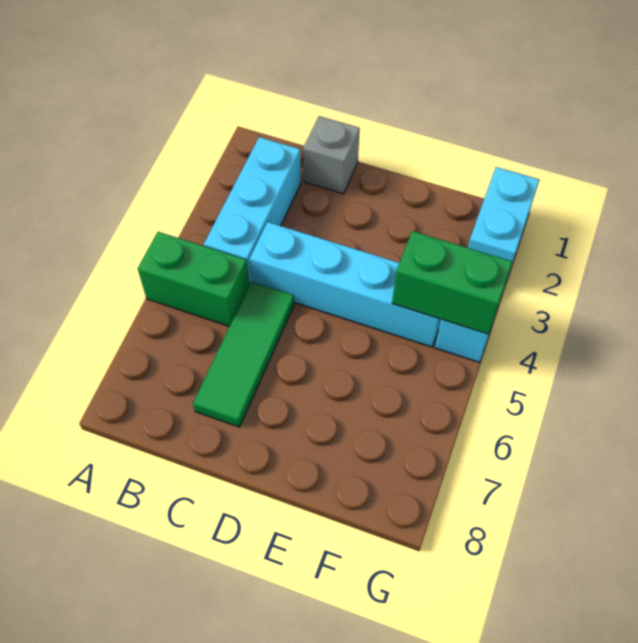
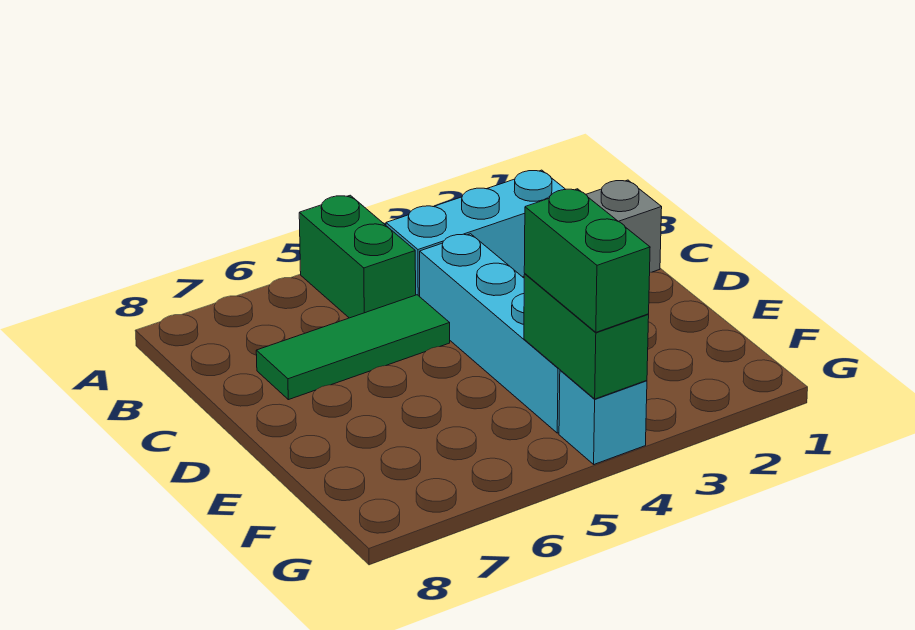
none -> green brick F4:G4 level 3
cyan brick G1:G2 level 1 -> none

